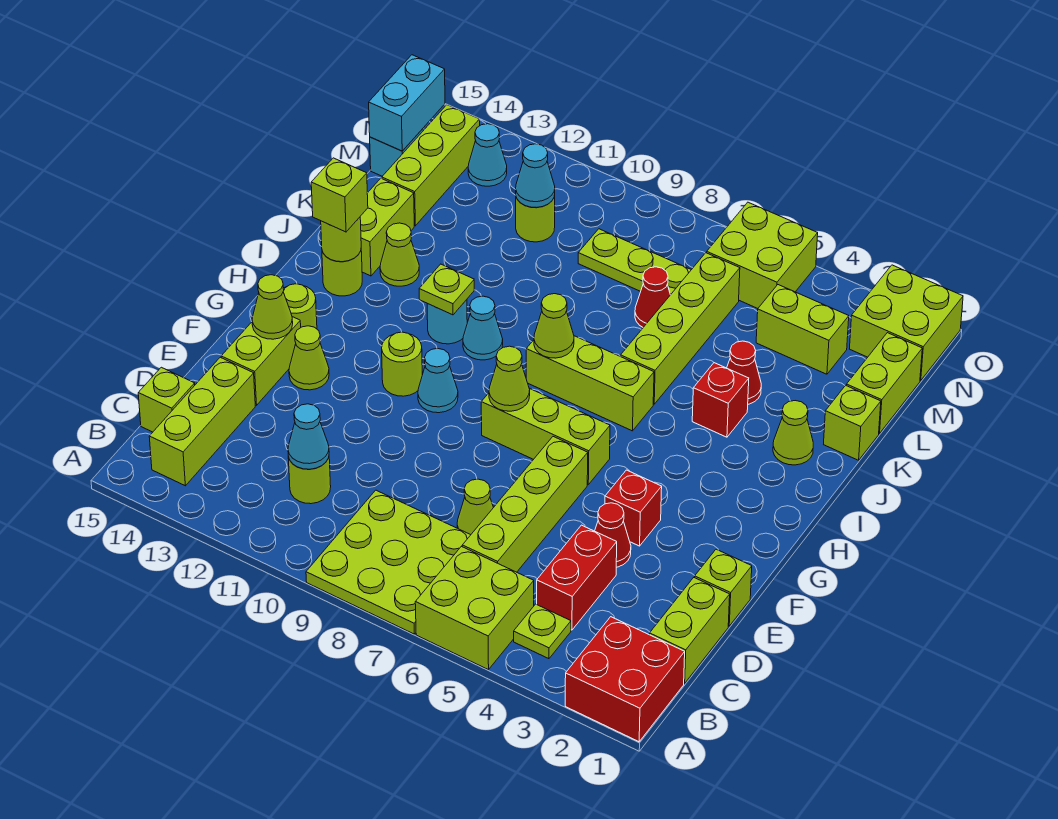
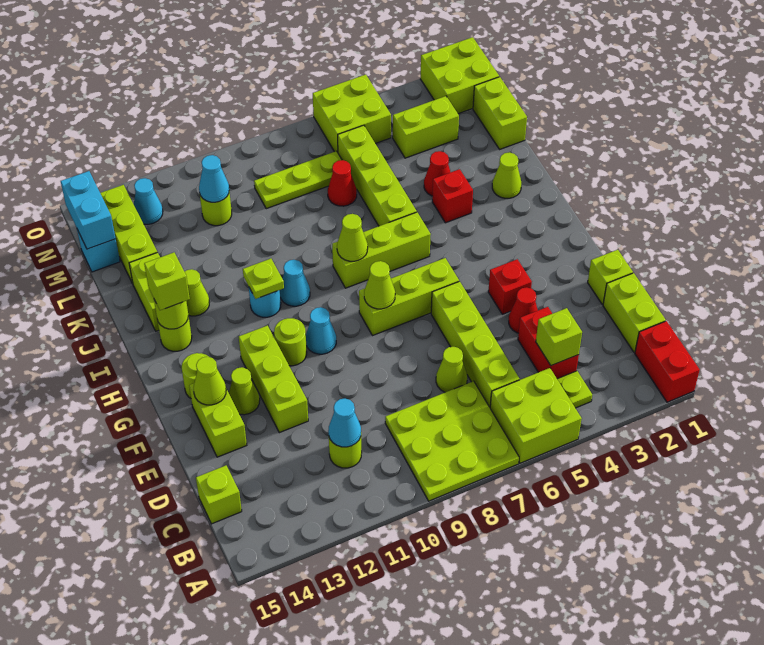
red brick A1:B2 level 1 -> red brick A1:B1 level 1
lime brick B14:D14 level 1 -> lime brick E12:G12 level 1
lime brick K1 level 1 -> lime brick C4 level 2

